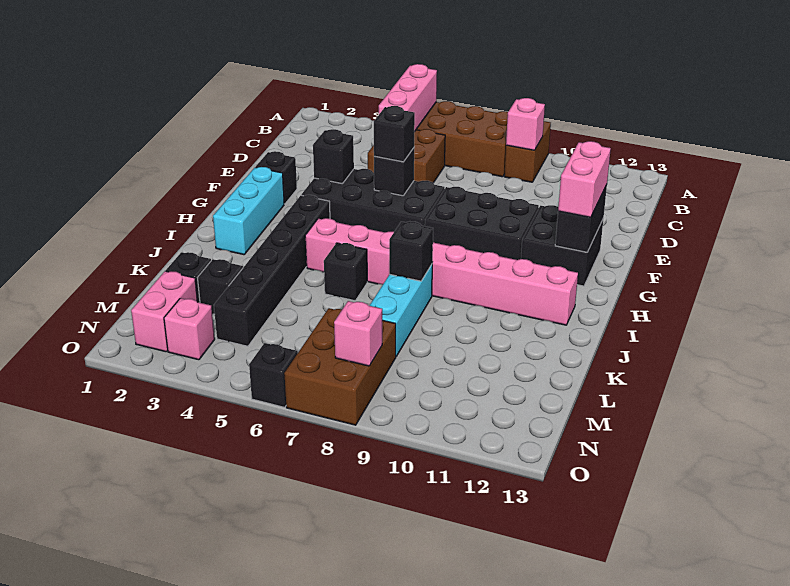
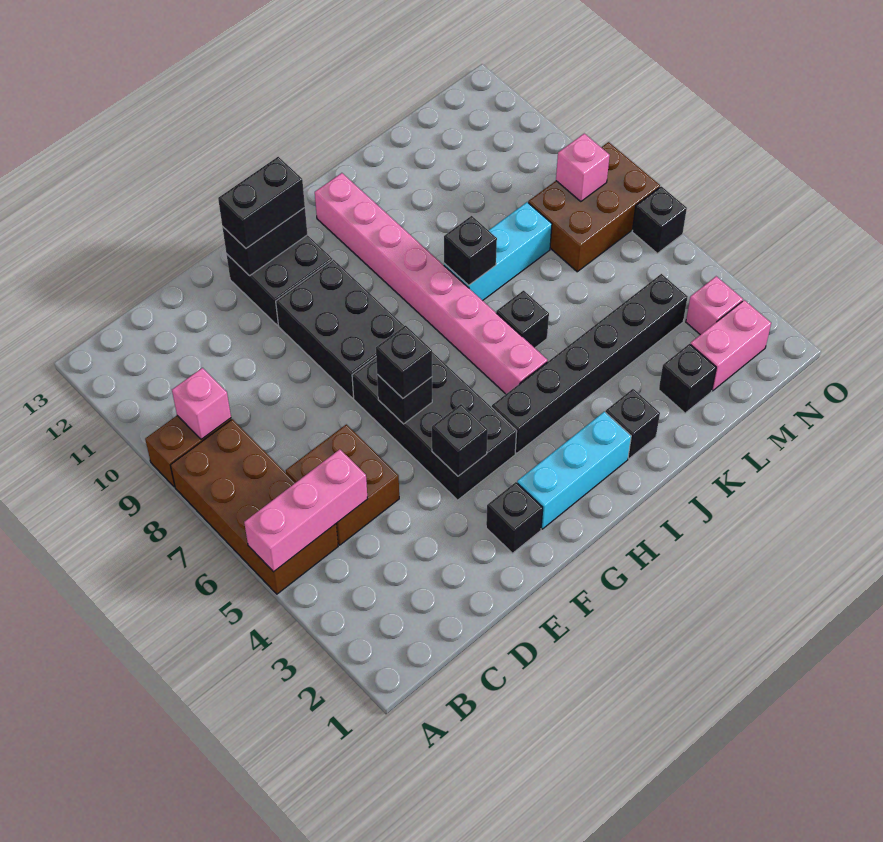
pink brick F12:G12 level 3 -> black brick F12:G12 level 3
black brick L3 level 1 -> black brick J2 level 1

